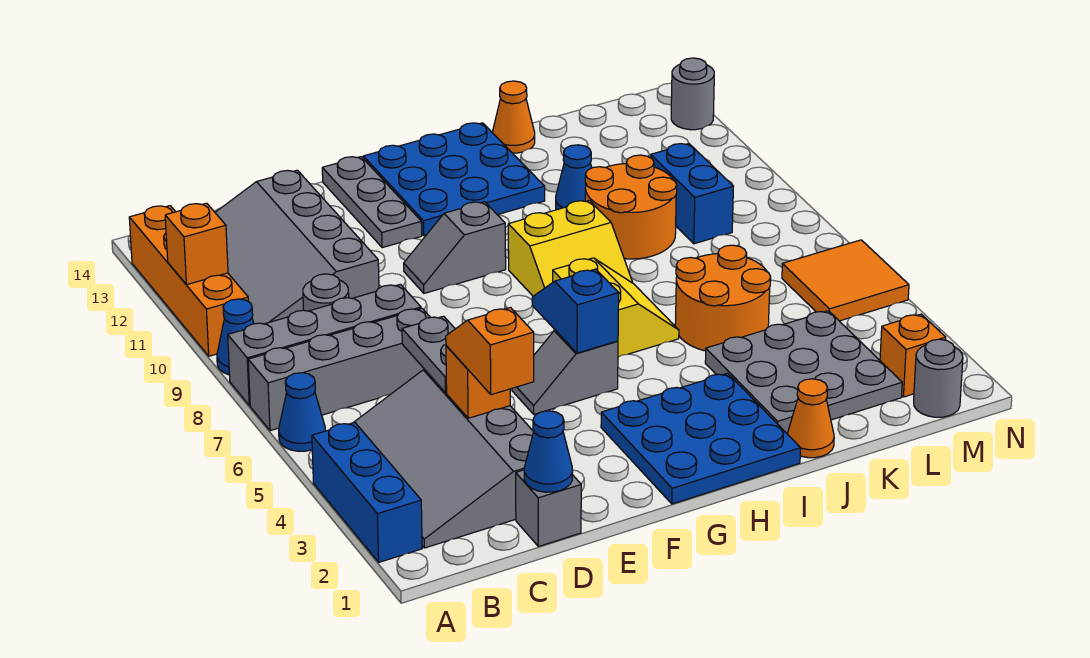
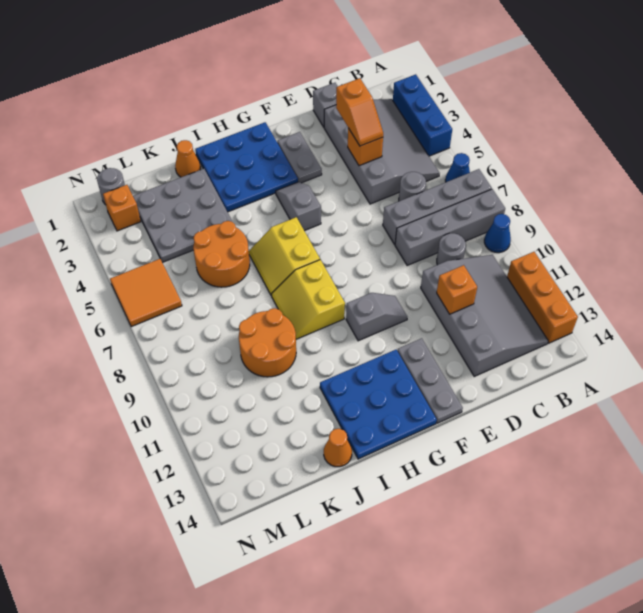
orange brick A10:A13 level 1 -> orange brick A11:A13 level 1
orange brick A11 level 2 -> orange brick D11 level 2
blue cone D1 level 2 -> none
grey plate D5:D6 level 2 -> grey plate F2:F3 level 1
grey slope F5:G5 level 1 top G -> grey slope G4:G5 level 1 top 5
blue slope G5:G6 level 2 top 5 -> none
yellow slope H8:I9 level 1 top 9 -> yellow slope H8:I9 level 1 top H
blue cone J11 level 1 -> none
blue brick L9:L10 level 1 -> none
grey round brick N13 level 1 -> grey round brick C6 level 1

